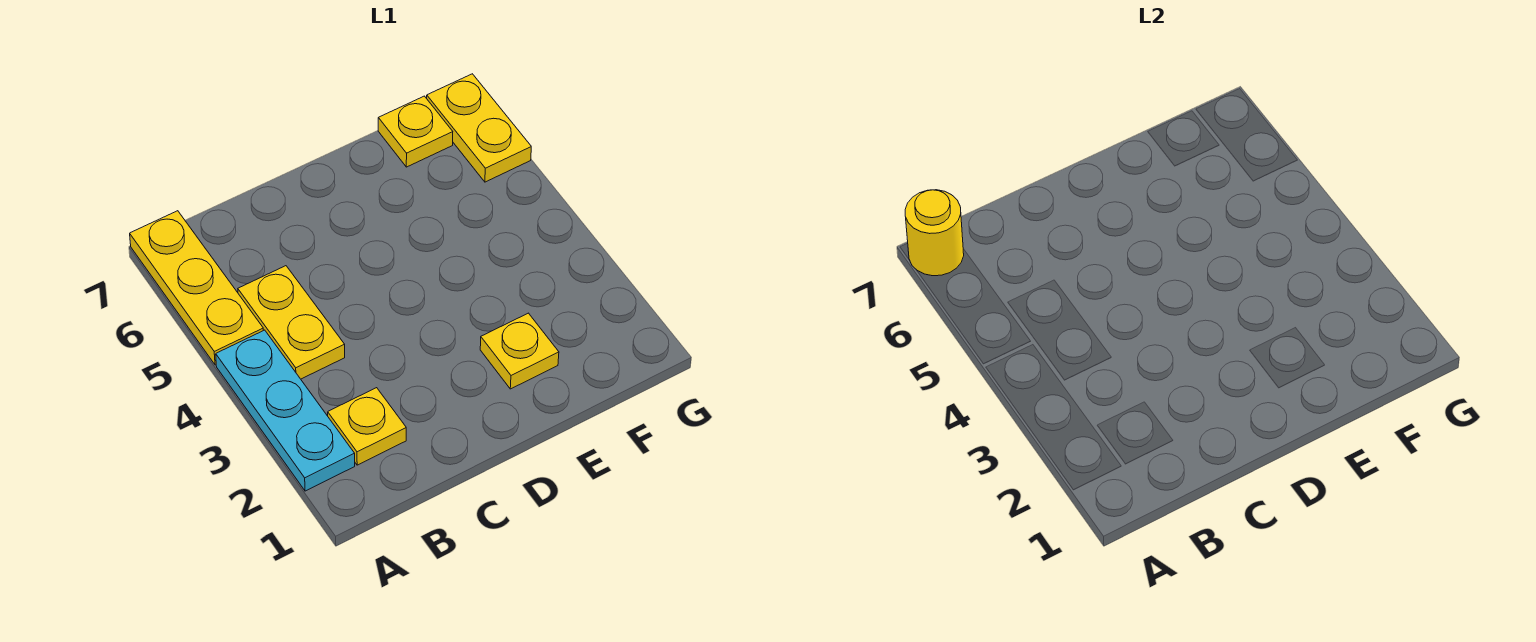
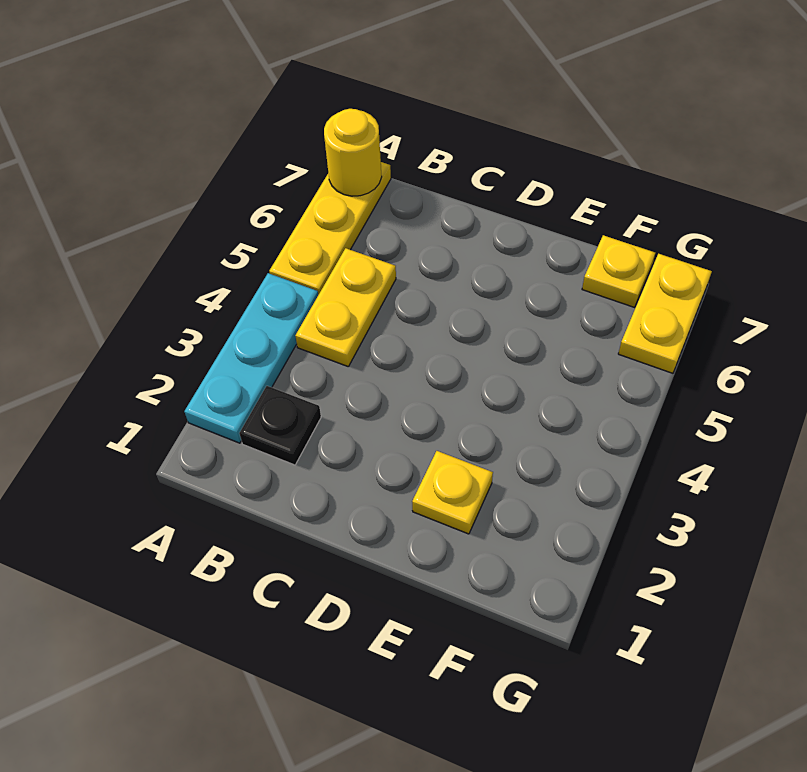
yellow plate B2 level 1 -> black plate B2 level 1

